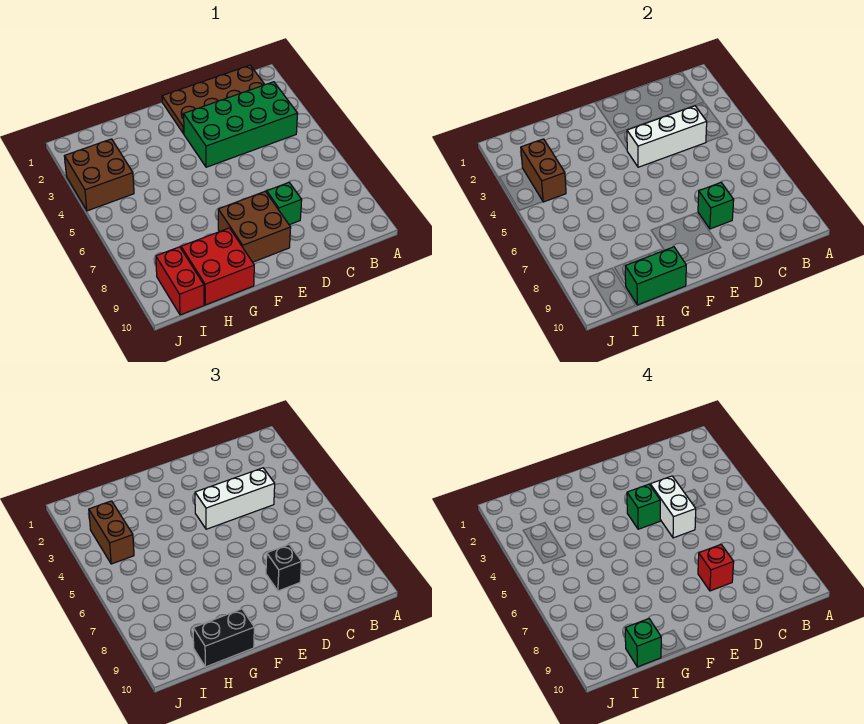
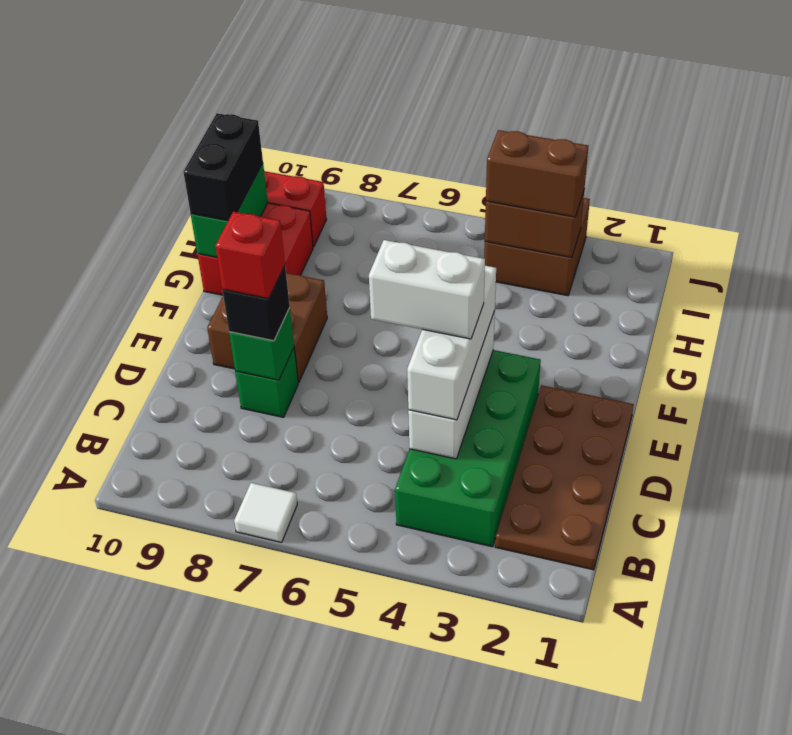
none -> white tile A7 level 1
green brick E4 level 4 -> none
green brick H10 level 4 -> none

